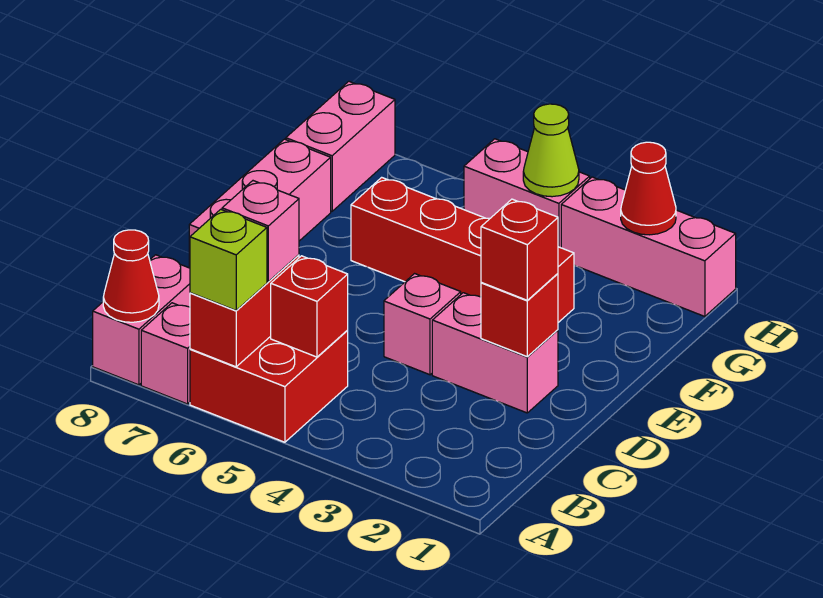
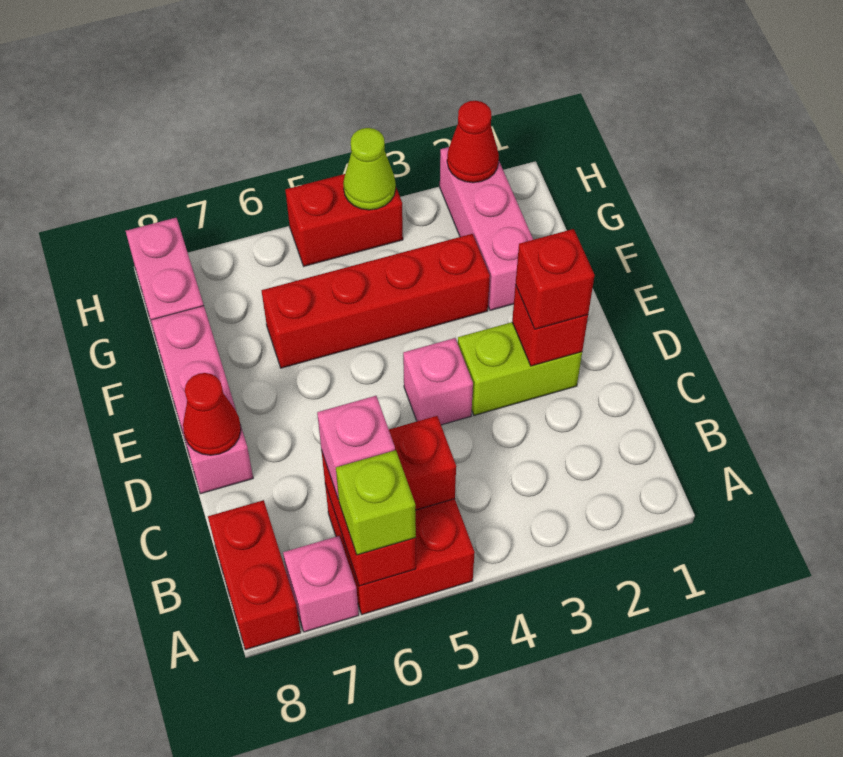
pink brick A8:B8 level 1 -> red brick A8:B8 level 1
red cone A8 level 2 -> red cone D8 level 2
pink brick D2:D3 level 1 -> lime brick D2:D3 level 1
pink brick H1:H3 level 1 -> pink brick F2:H2 level 1
pink brick H4:H5 level 1 -> red brick H4:H5 level 1

